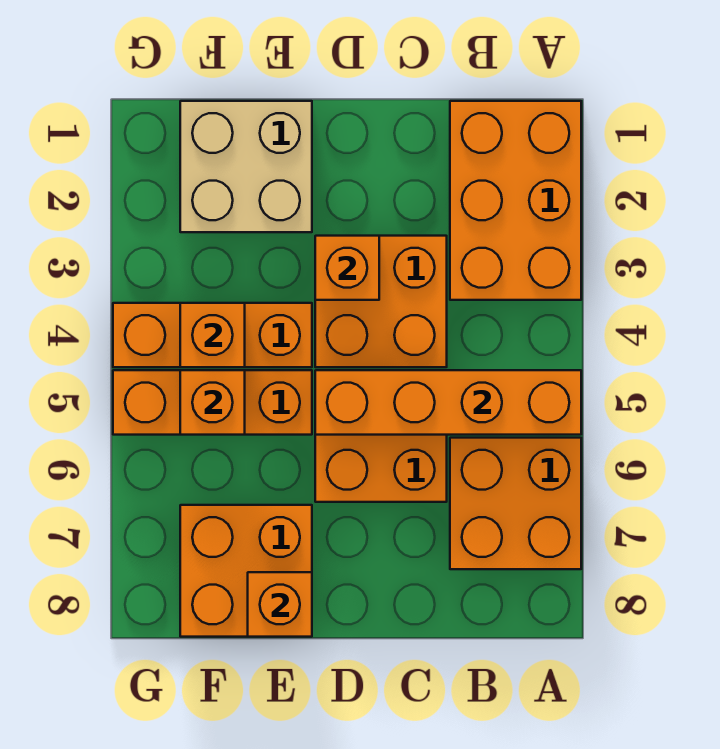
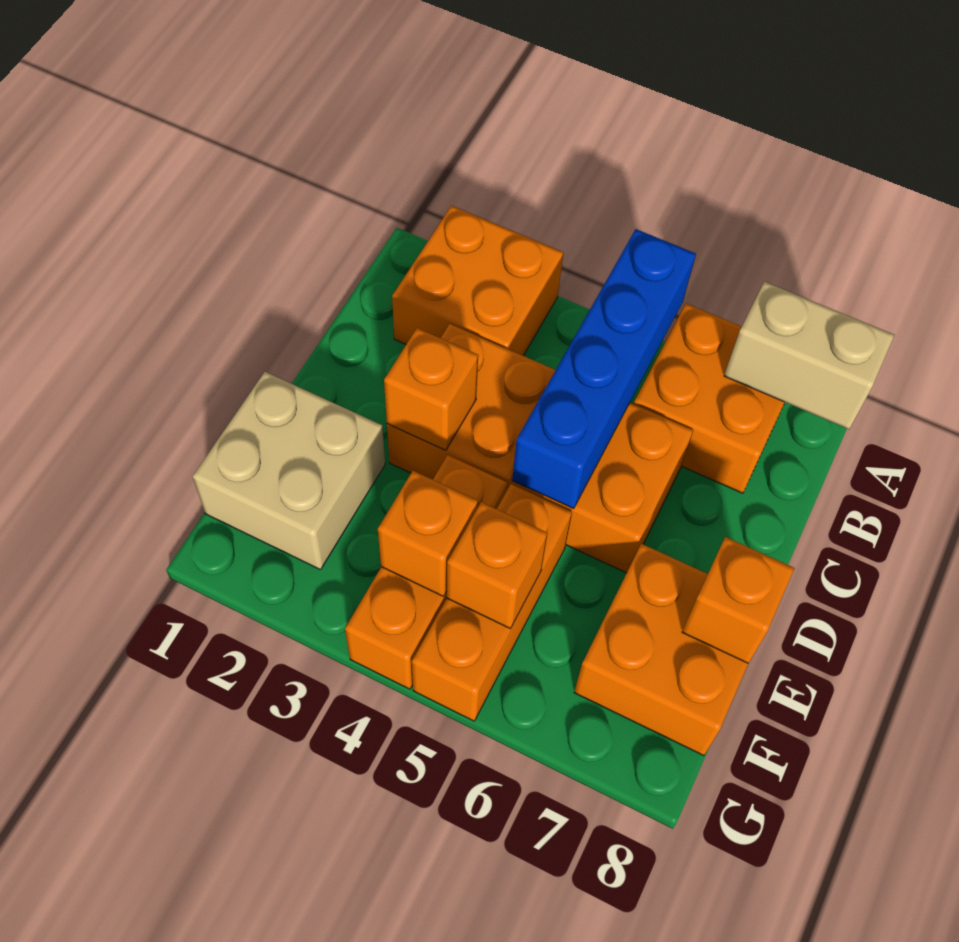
orange brick A1:B3 level 1 -> orange brick A2:B3 level 1
orange brick A5:D5 level 2 -> blue brick A5:D5 level 2
none -> tan brick A7:A8 level 2

